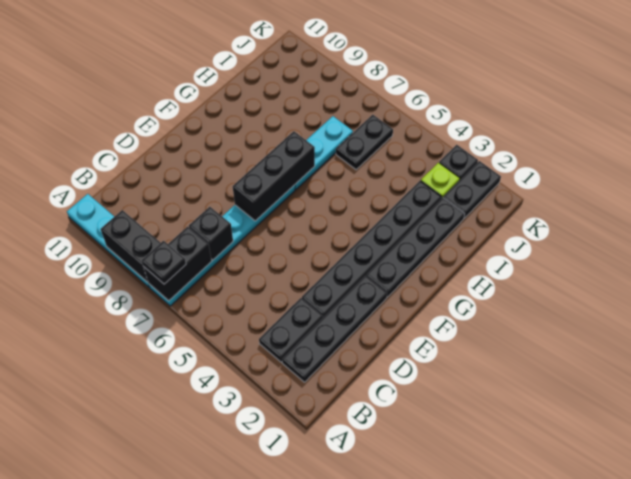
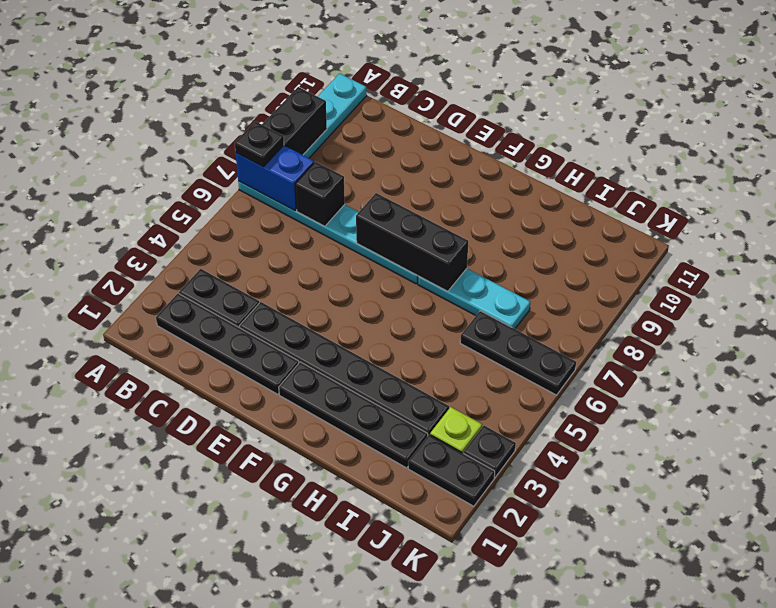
black brick A7:B7 level 2 -> blue brick A7:B7 level 2
black plate I6:J6 level 1 -> black plate I6:K6 level 1

